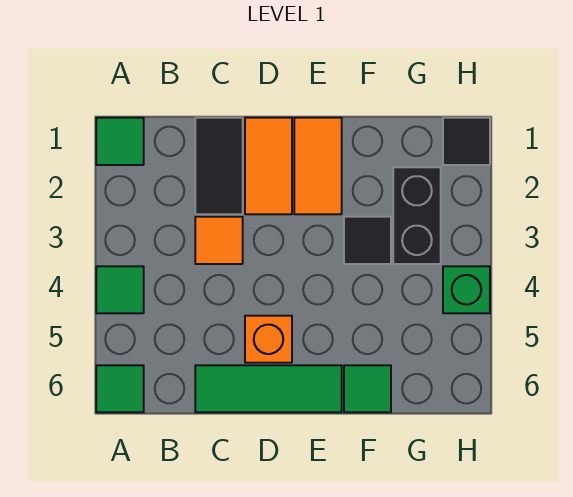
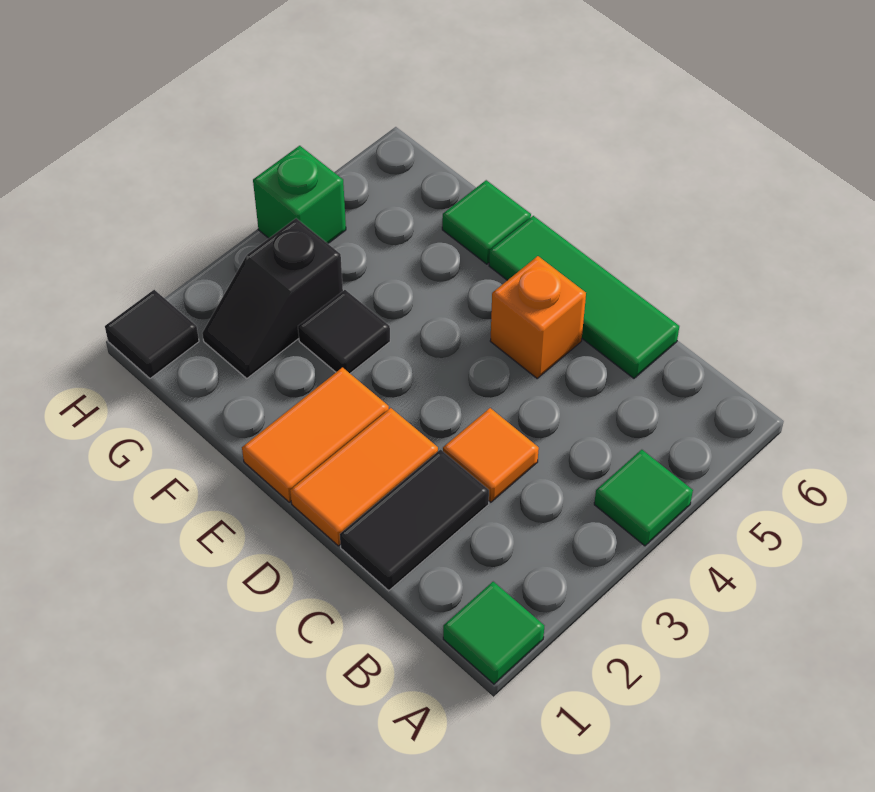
green tile A6 level 1 -> none
black brick G2:G3 level 1 -> black slope G2:G3 level 1 top 3

